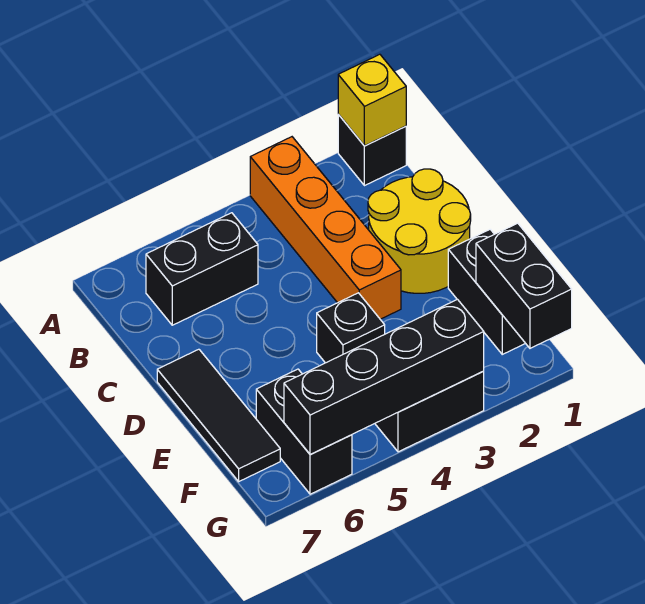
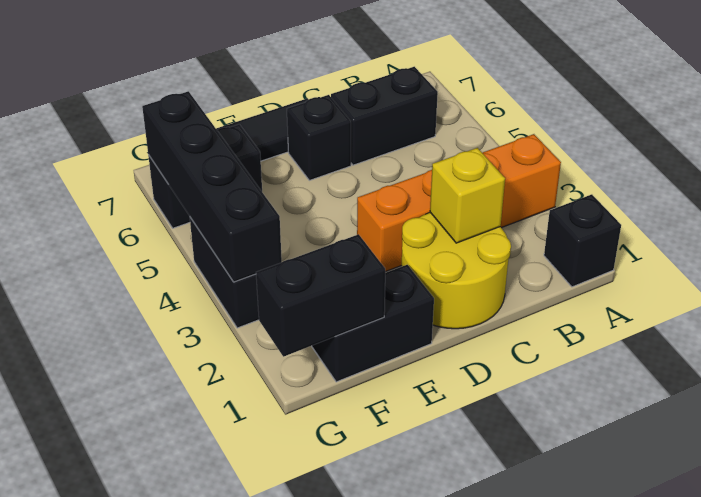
yellow brick A1 level 2 -> yellow brick C2 level 2
black brick B5:B6 level 1 -> black brick B6:C6 level 1
black brick E4 level 1 -> black brick D6 level 1

